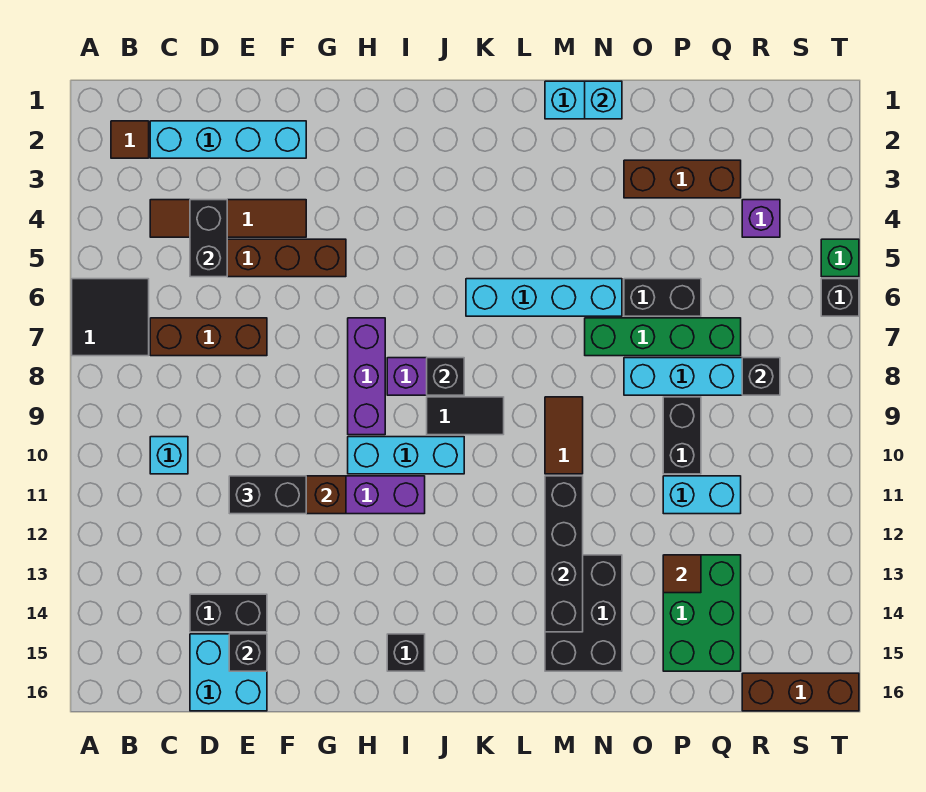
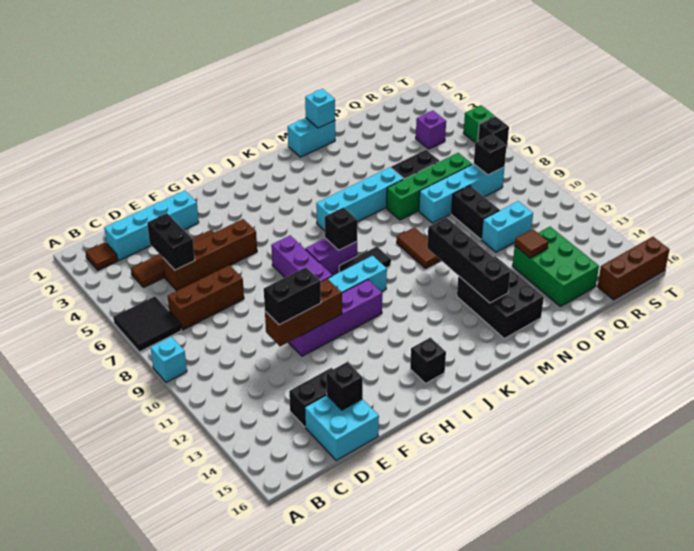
cyan brick C10 level 1 -> cyan brick A9 level 1
brown brick O3:Q3 level 1 -> none

